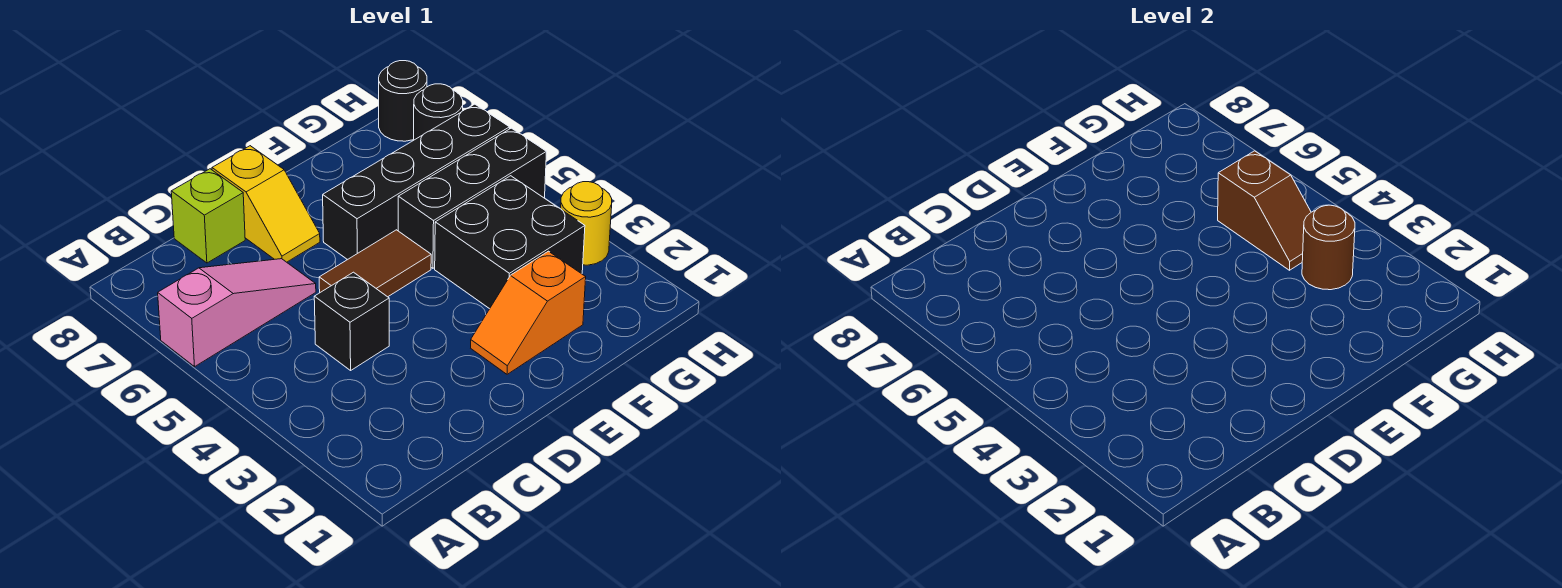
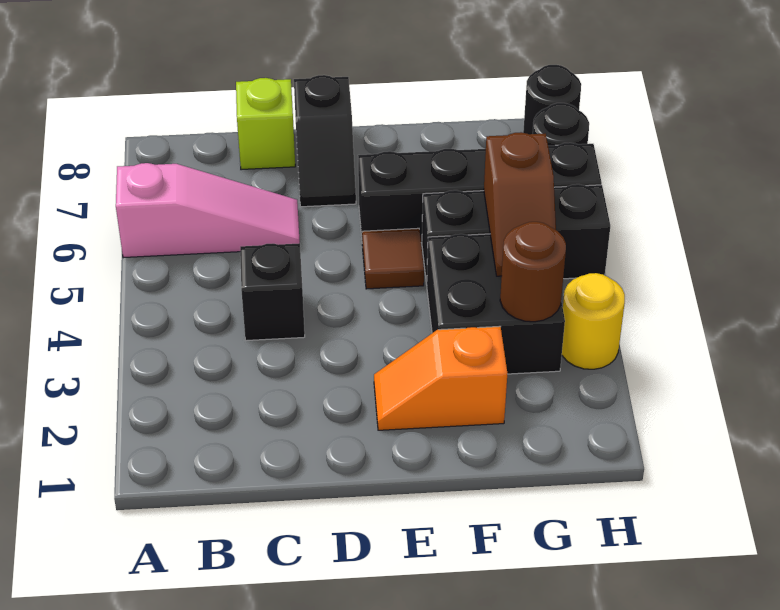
brown tile D5:E5 level 1 -> brown tile E5 level 1
yellow slope D7:D8 level 1 top 8 -> black slope D7:D8 level 1 top 8

